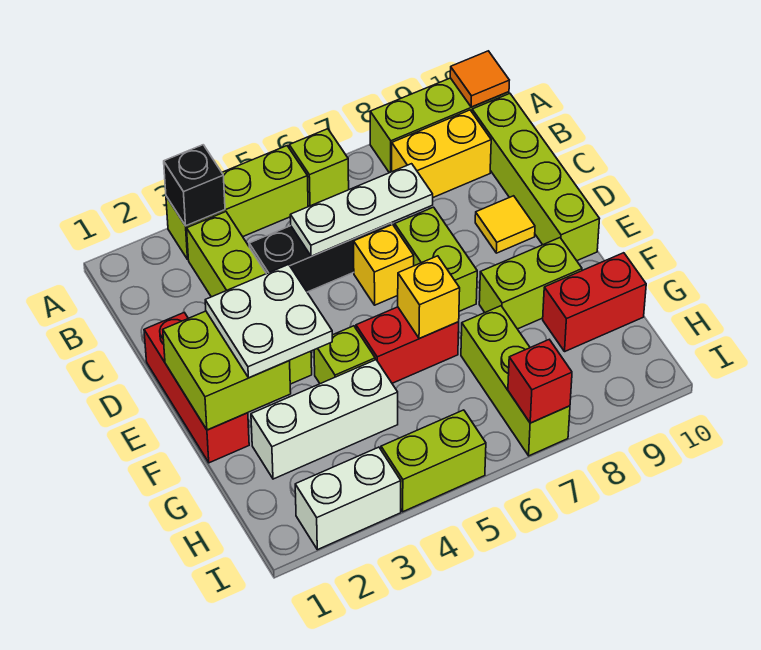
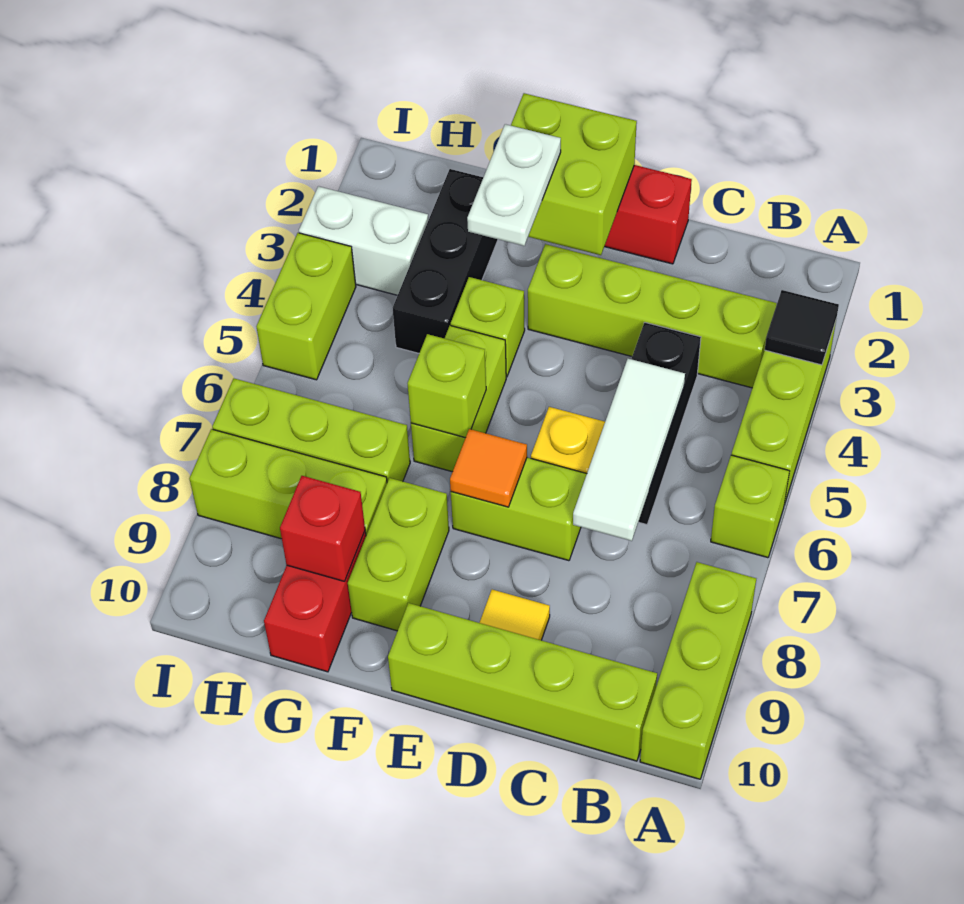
black brick A3 level 2 -> black tile A3 level 2
orange tile A10 level 2 -> orange tile E7 level 2
yellow brick B8:B9 level 1 -> none
white plate C5:C7 level 2 -> white tile C5:C7 level 2
white plate E2:F3 level 3 -> white plate F2:F3 level 3
red brick F5:F6 level 1 -> lime brick F5:F6 level 1
yellow brick F6 level 2 -> lime brick F6 level 2
white brick G2:G4 level 1 -> black brick G2:G4 level 1
none -> lime brick G8:I8 level 1
white brick I2:I3 level 1 -> white brick H3:I3 level 1
red brick I7 level 2 -> red brick G9 level 2

